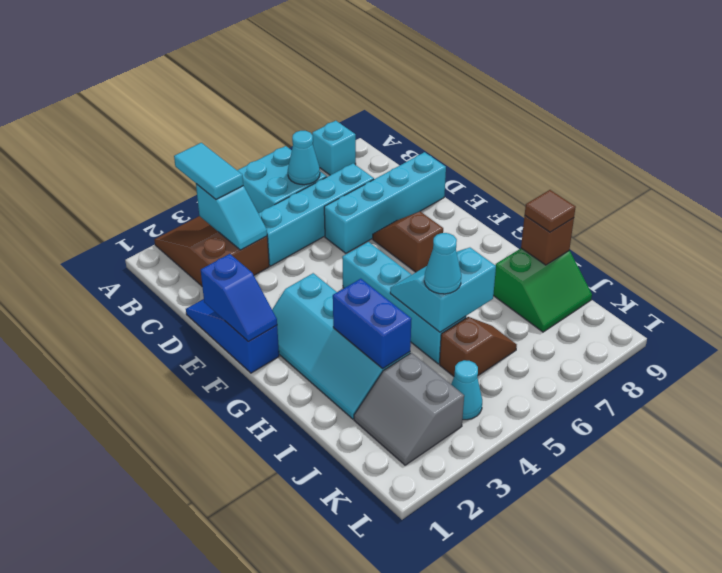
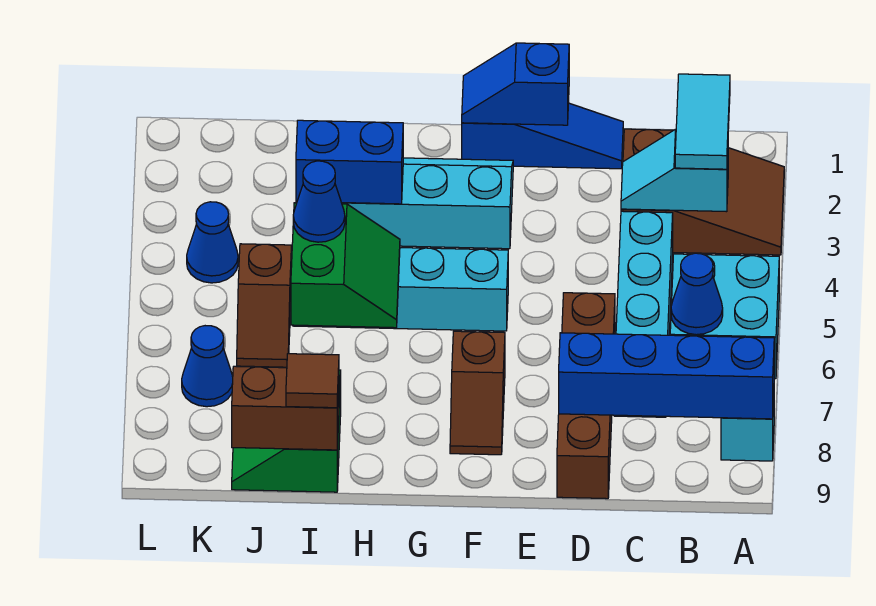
cyan tile A3:B3 level 3 -> cyan tile B2:B3 level 3
none -> blue brick A8:D8 level 2
cyan cone B6 level 2 -> blue cone B6 level 2
cyan brick D6:D9 level 1 -> brown brick D6:D9 level 1
brown slope E7:F7 level 1 top F -> brown slope F7:F8 level 1 top 7
cyan slope H5:I6 level 2 top I -> green slope H5:I6 level 2 top I
cyan cone I5 level 3 -> blue cone I5 level 3
brown brick I9 level 2 -> brown brick I9:J9 level 2
grey slope J2:K3 level 1 top 3 -> none
cyan cone K4 level 1 -> blue cone K4 level 1
none -> blue cone K7 level 1

